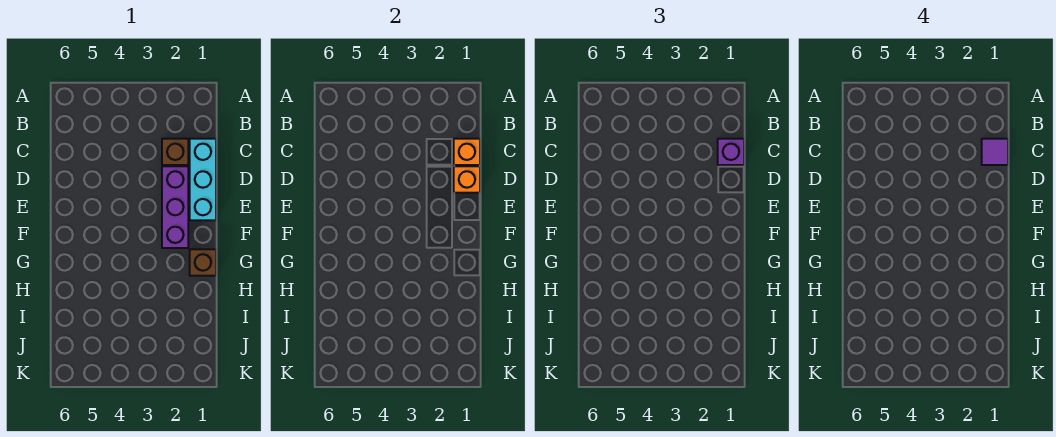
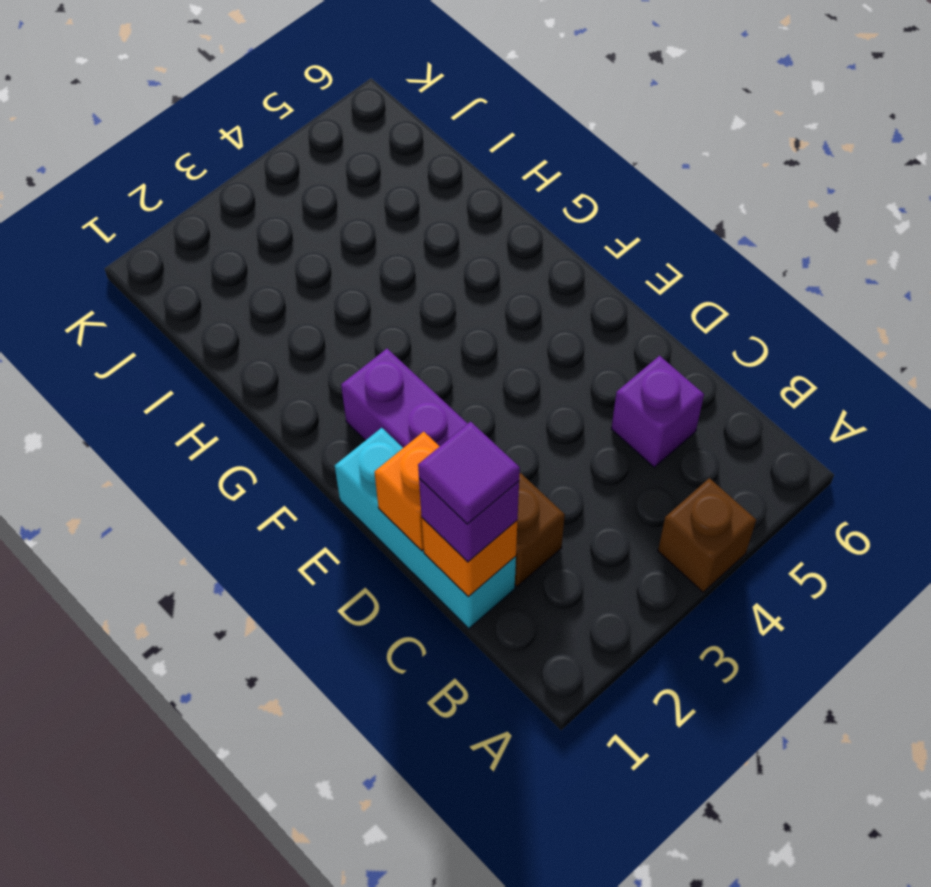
none -> purple brick C5 level 1
brown brick G1 level 1 -> brown brick A4 level 1

